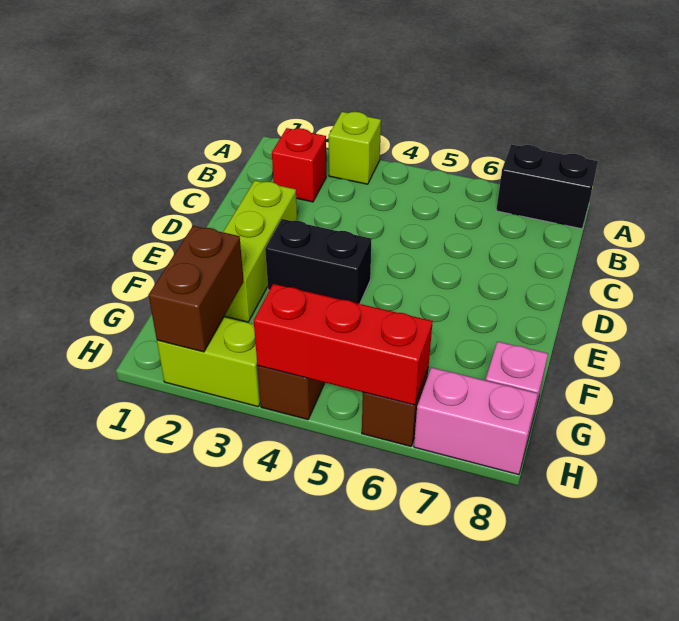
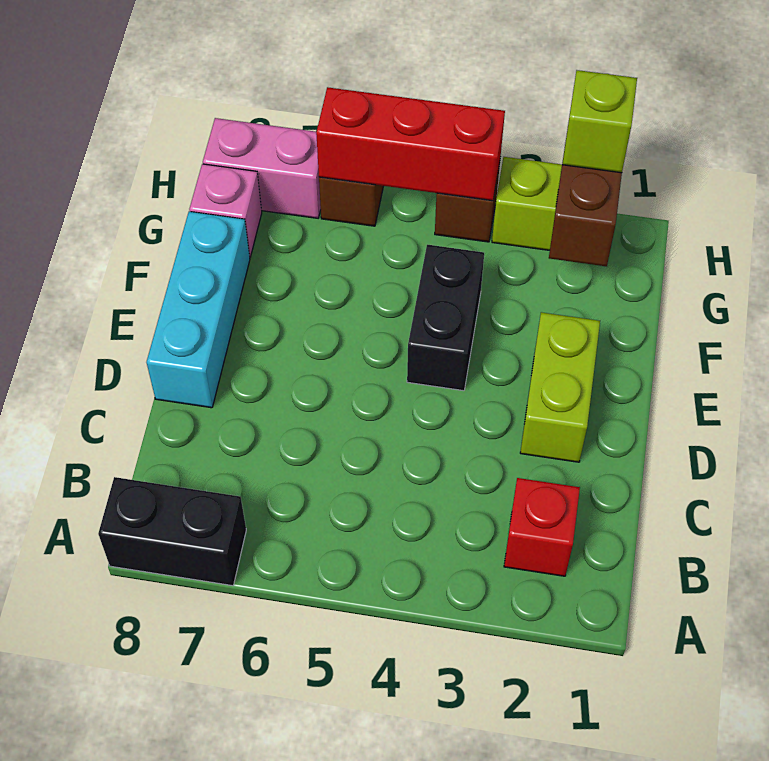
lime brick A3 level 1 -> lime brick H2 level 3
lime brick D2:F2 level 1 -> lime brick D2:E2 level 1
none -> cyan brick D8:F8 level 1
black brick E3:E4 level 1 -> black brick E4:F4 level 1

